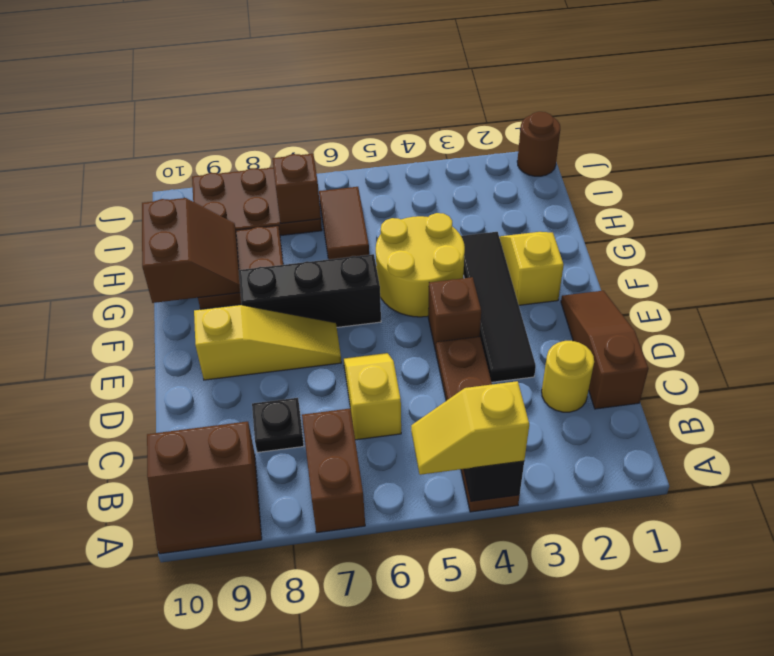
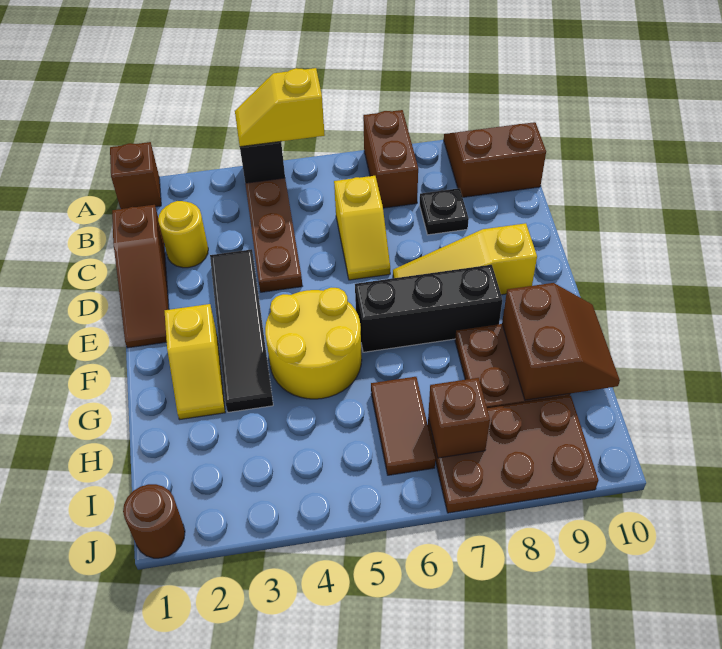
yellow slope A4:A5 level 3 top 4 -> yellow slope A4:A5 level 3 top 5
brown brick E4 level 1 -> brown brick A1 level 1
brown slope G9:H10 level 2 top 10 -> brown slope G9:H10 level 2 top 9

